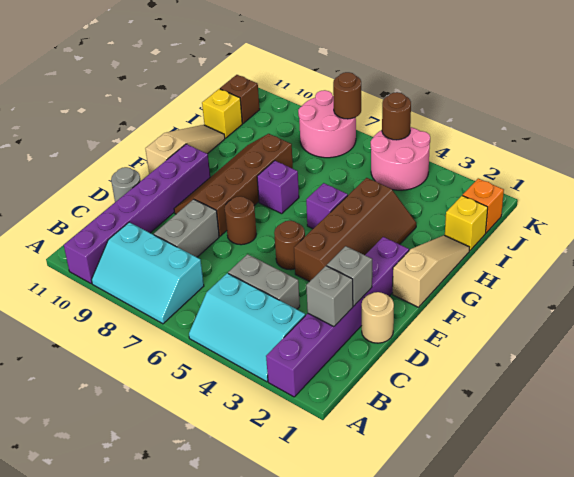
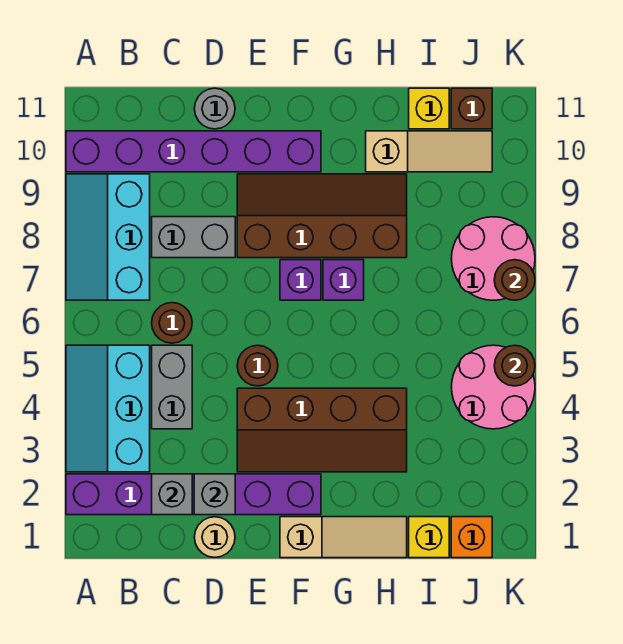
brown round brick E7 level 1 -> brown round brick C6 level 1
tan slope F11:H11 level 1 top F -> tan slope H10:J10 level 1 top H
purple brick G5 level 1 -> purple brick F7 level 1

